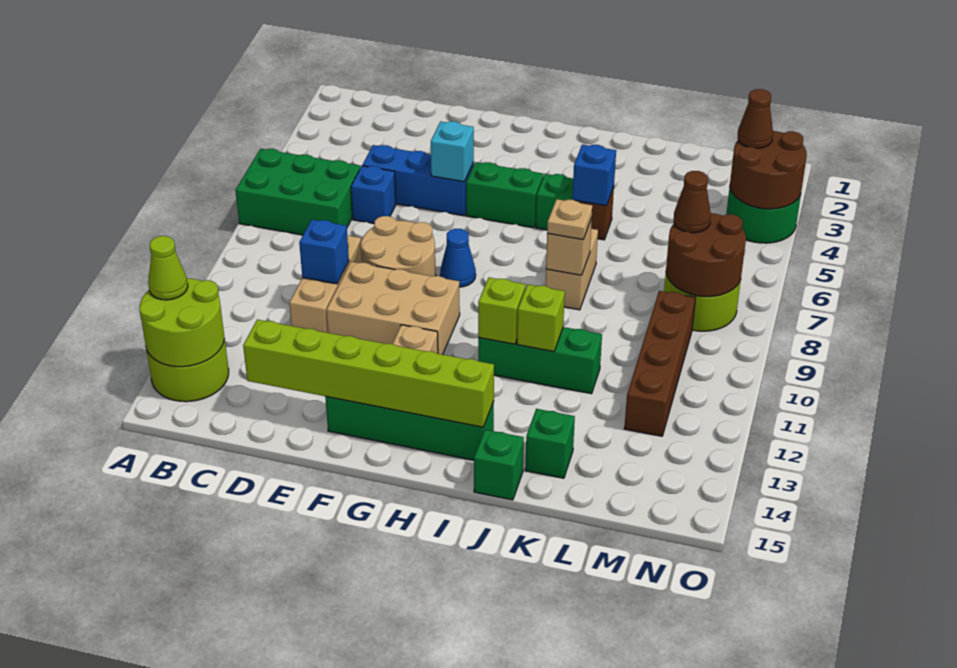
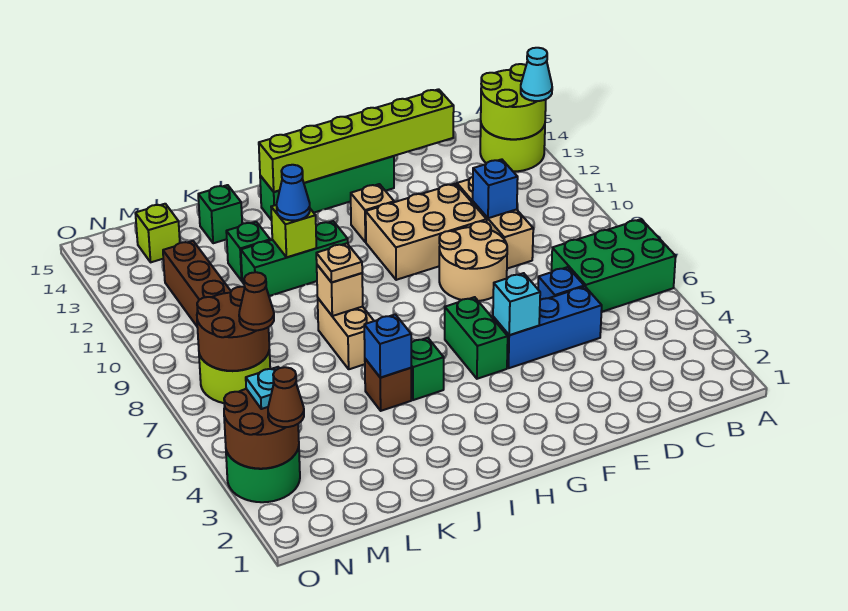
lime cone A13 level 3 -> cyan cone A13 level 3
green brick G5:H5 level 1 -> green brick G5:G6 level 1
blue cone G8 level 1 -> blue cone J11 level 3
lime brick I11 level 2 -> lime brick M14 level 1
green brick J15 level 1 -> green brick K12 level 1
none -> cyan plate N4 level 3

